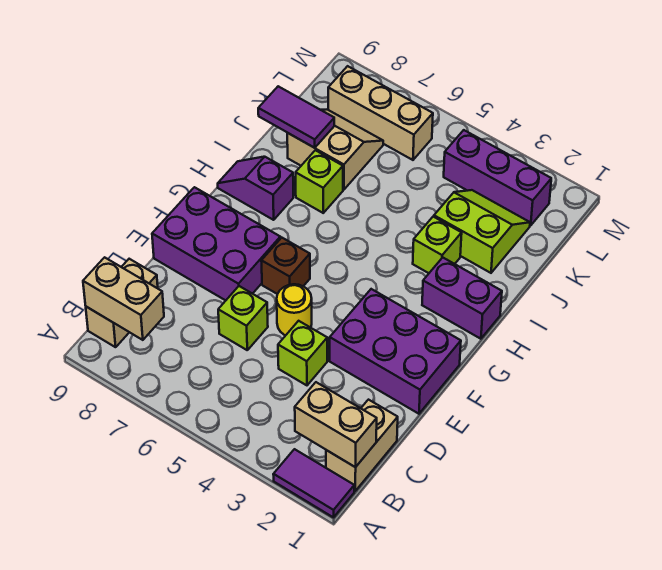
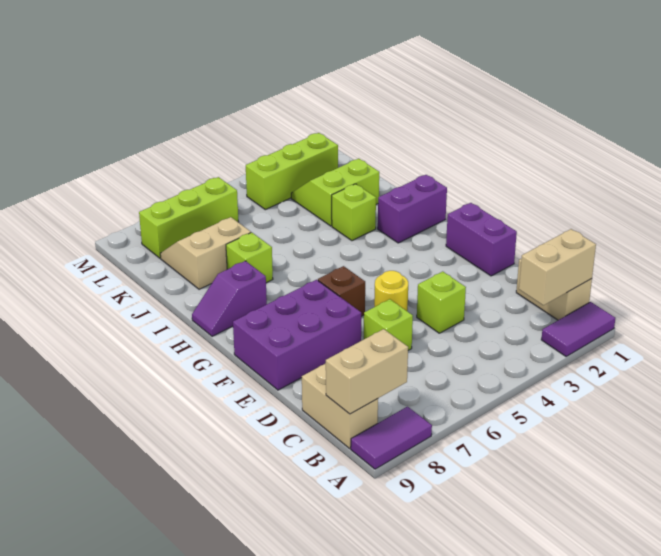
purple brick E1:F3 level 1 -> purple brick E1:F1 level 1
purple tile J8:J9 level 2 -> purple tile A8:A9 level 1
purple brick L2:L4 level 1 -> lime brick L2:L4 level 1
tan brick L6:L8 level 1 -> lime brick L6:L8 level 1

